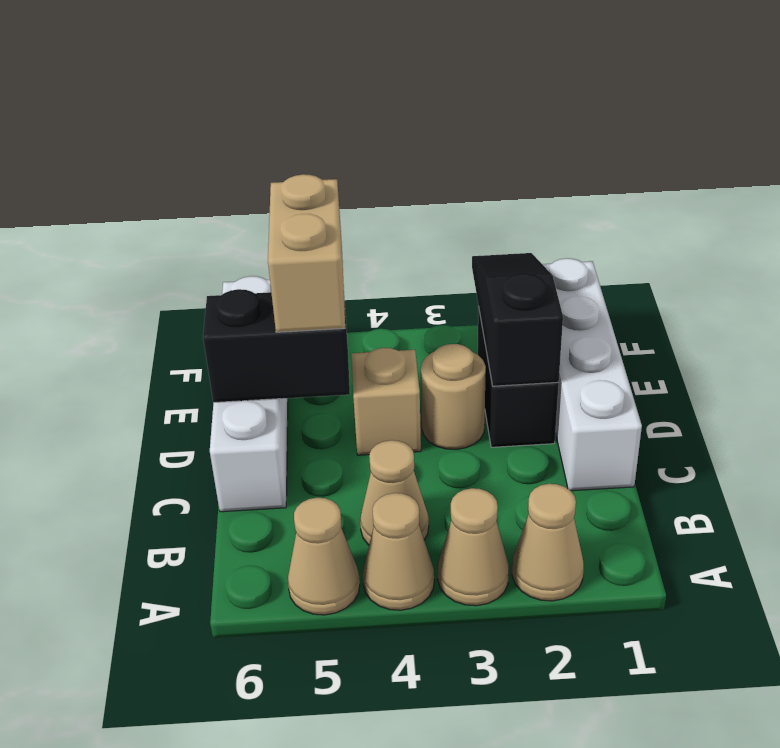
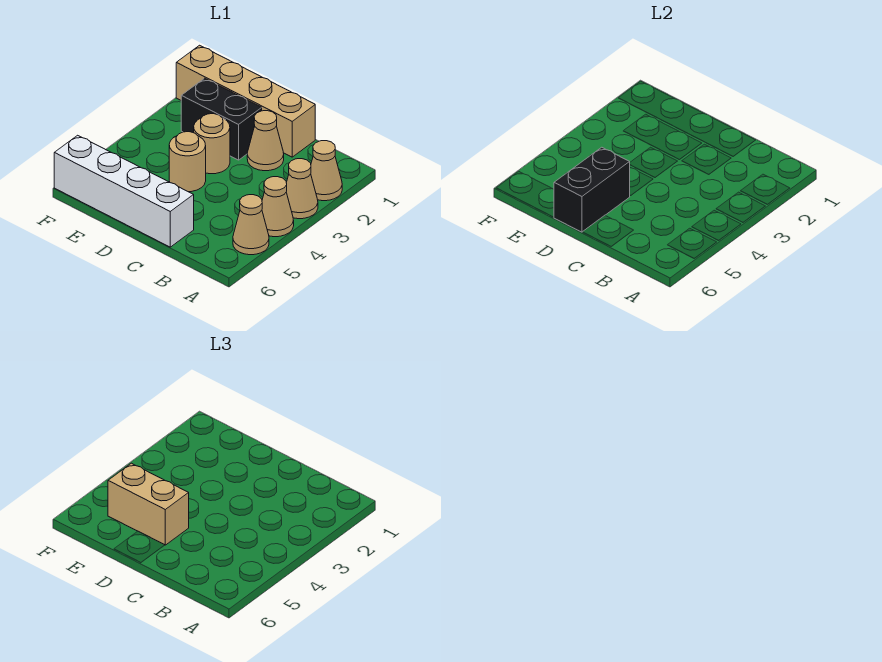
tan cone B4 level 1 -> tan cone C2 level 1
white brick C1:F1 level 1 -> tan brick C1:F1 level 1
black slope D2:F2 level 2 top D -> none
tan brick D4 level 1 -> tan round brick D4 level 1

